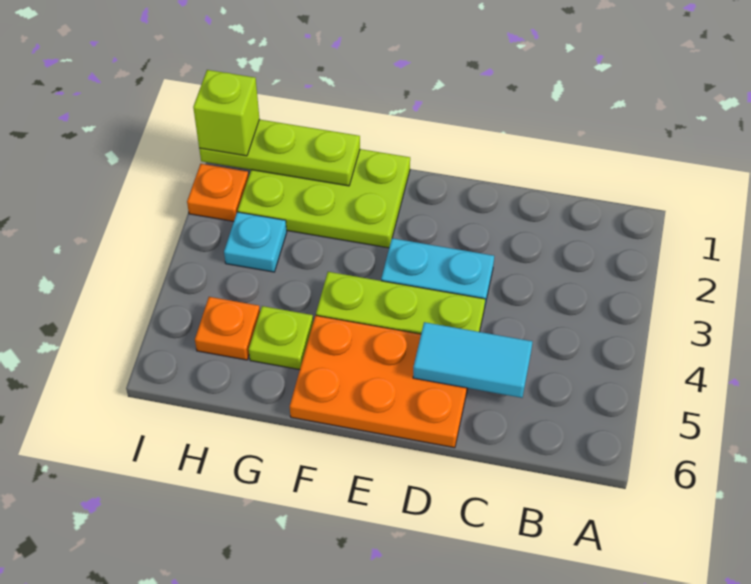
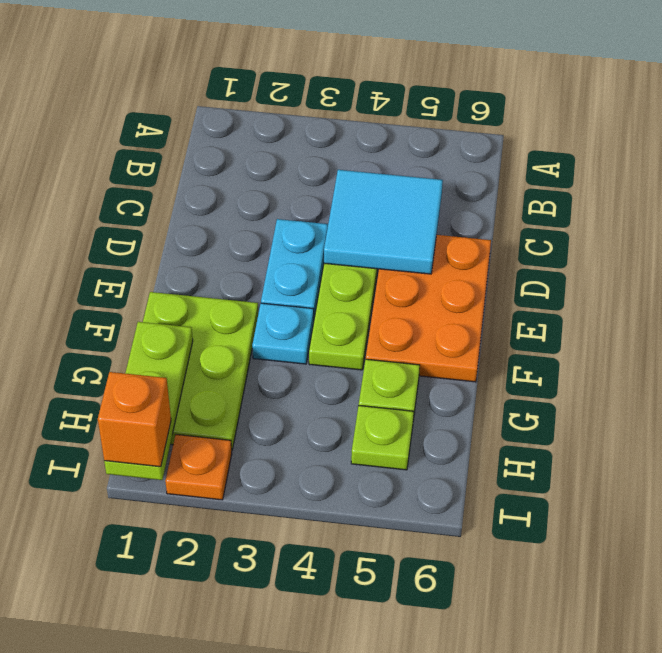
cyan tile C5:D5 level 2 -> cyan tile C4:D5 level 2
cyan plate H3 level 1 -> cyan plate F3 level 1
orange plate H5 level 1 -> lime plate H5 level 1
lime brick I1 level 3 -> orange brick I1 level 3

